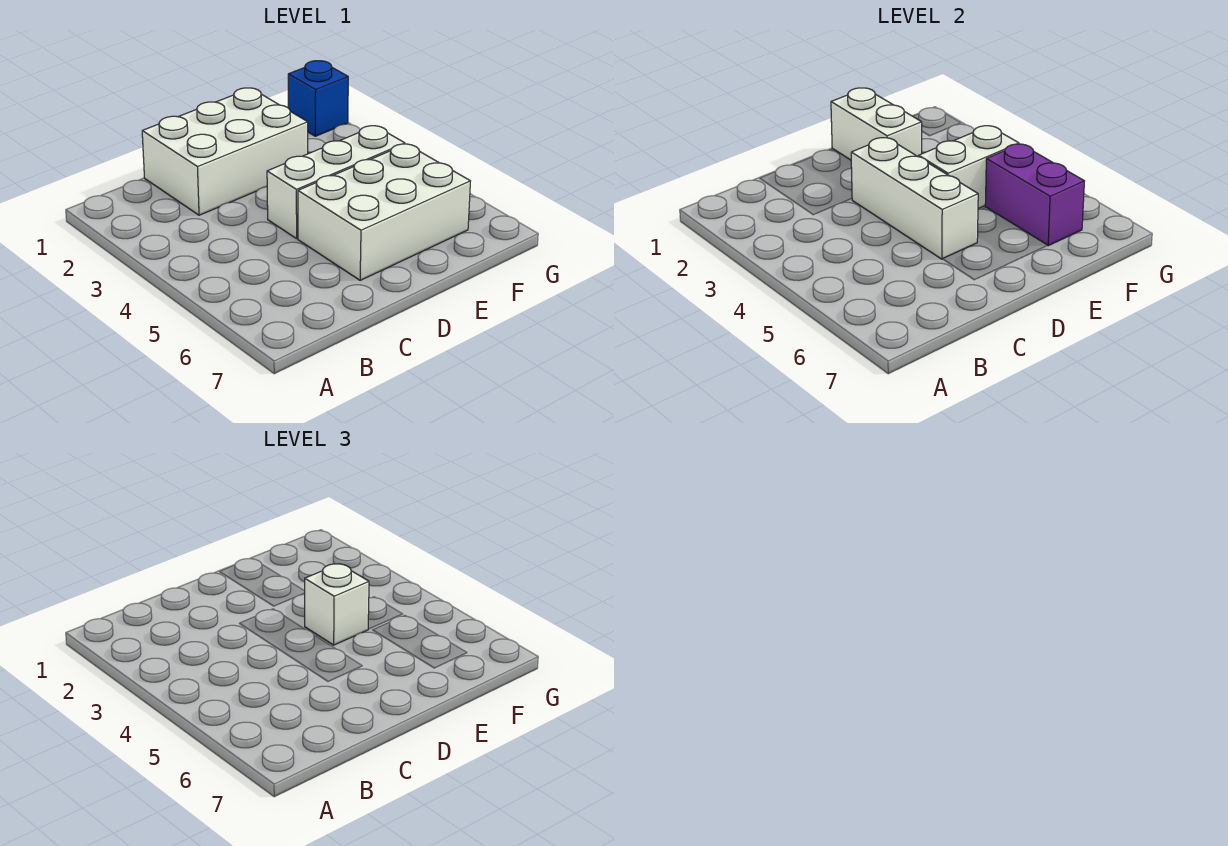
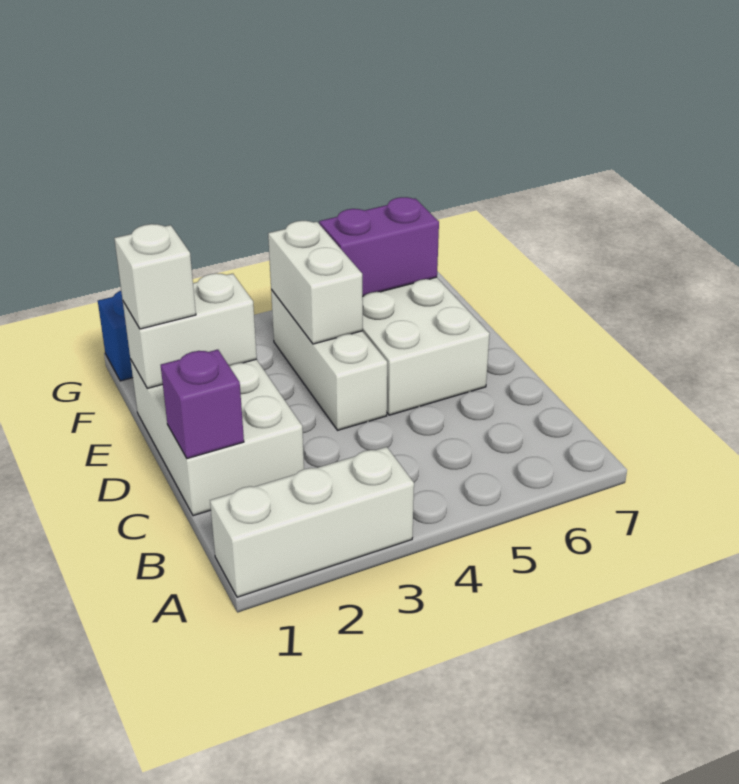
none -> purple brick C1 level 2
white brick D3:D5 level 2 -> white brick A1:A3 level 1
white brick E4 level 3 -> white brick E1 level 3

